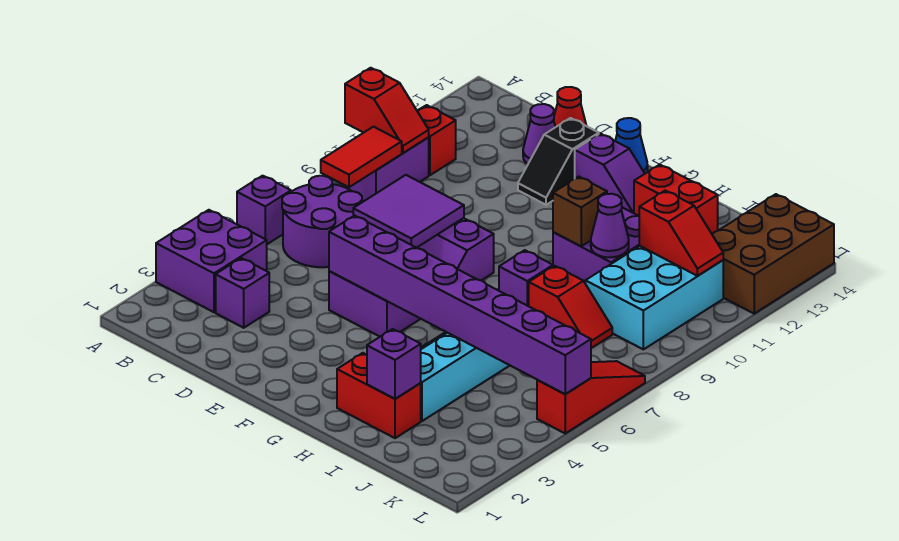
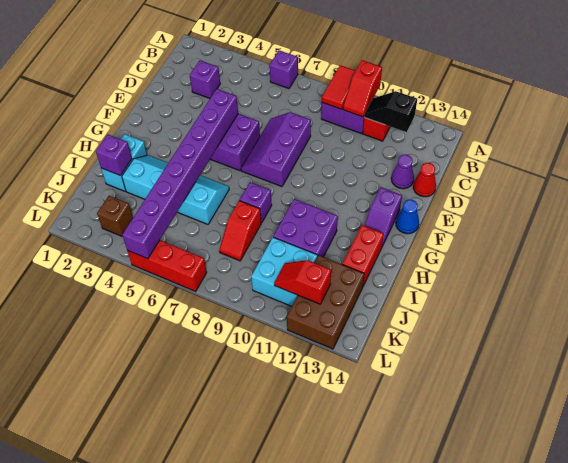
purple brick A3:B4 level 1 -> none
purple round brick B6:C7 level 1 -> none
red tile B8:B9 level 2 -> red tile A9:B9 level 2
purple tile D7:E8 level 2 -> none
black slope E12:E13 level 1 top 13 -> black slope B11:B12 level 2 top 12
red brick H2:I2 level 1 -> cyan brick H2:I2 level 1
brown brick H10 level 2 -> brown brick K3 level 1
purple cone I10 level 2 -> none
cyan brick J9:K11 level 1 -> cyan brick J10:K11 level 1
red slope J11:K11 level 2 top J -> red slope K11:K12 level 2 top 12
brown brick K12:L14 level 1 -> brown brick J12:L13 level 1
red slope L5:L7 level 1 top 5 -> red brick L5:L7 level 1

